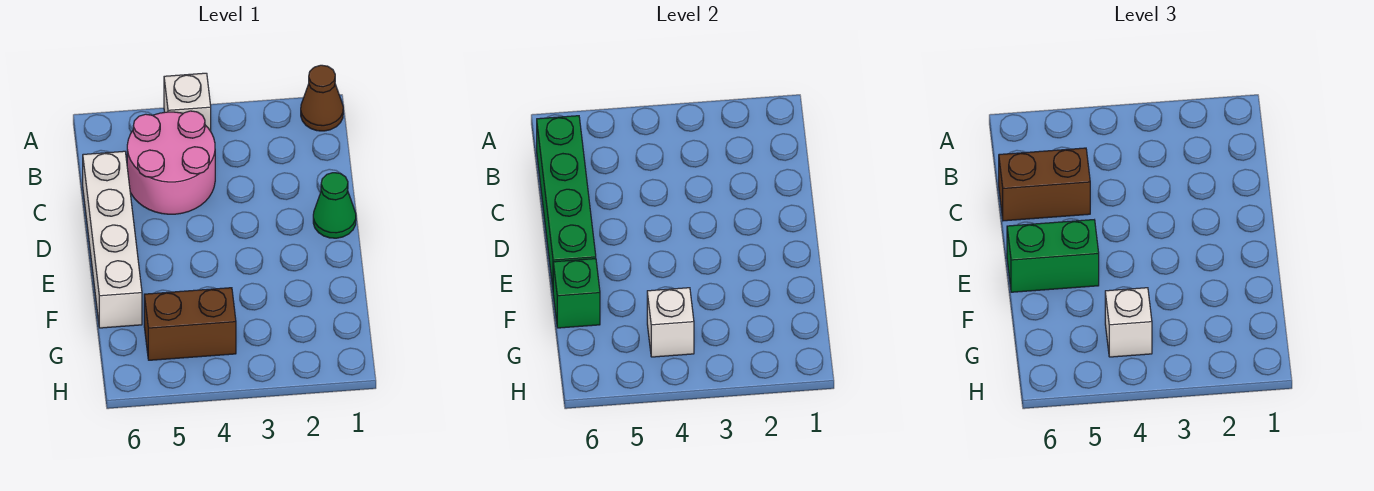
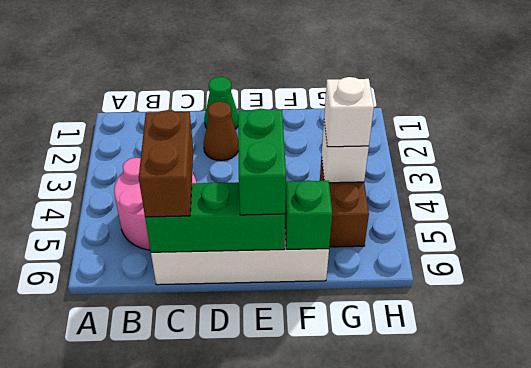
brown cone A1 level 1 -> brown cone D2 level 1
white brick A4 level 1 -> none
green brick B6:E6 level 2 -> green brick C6:E6 level 2

